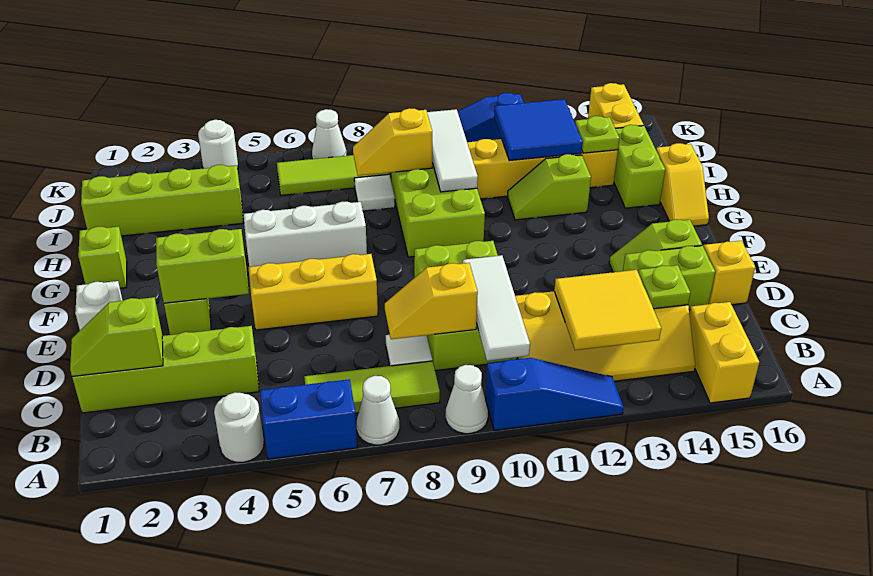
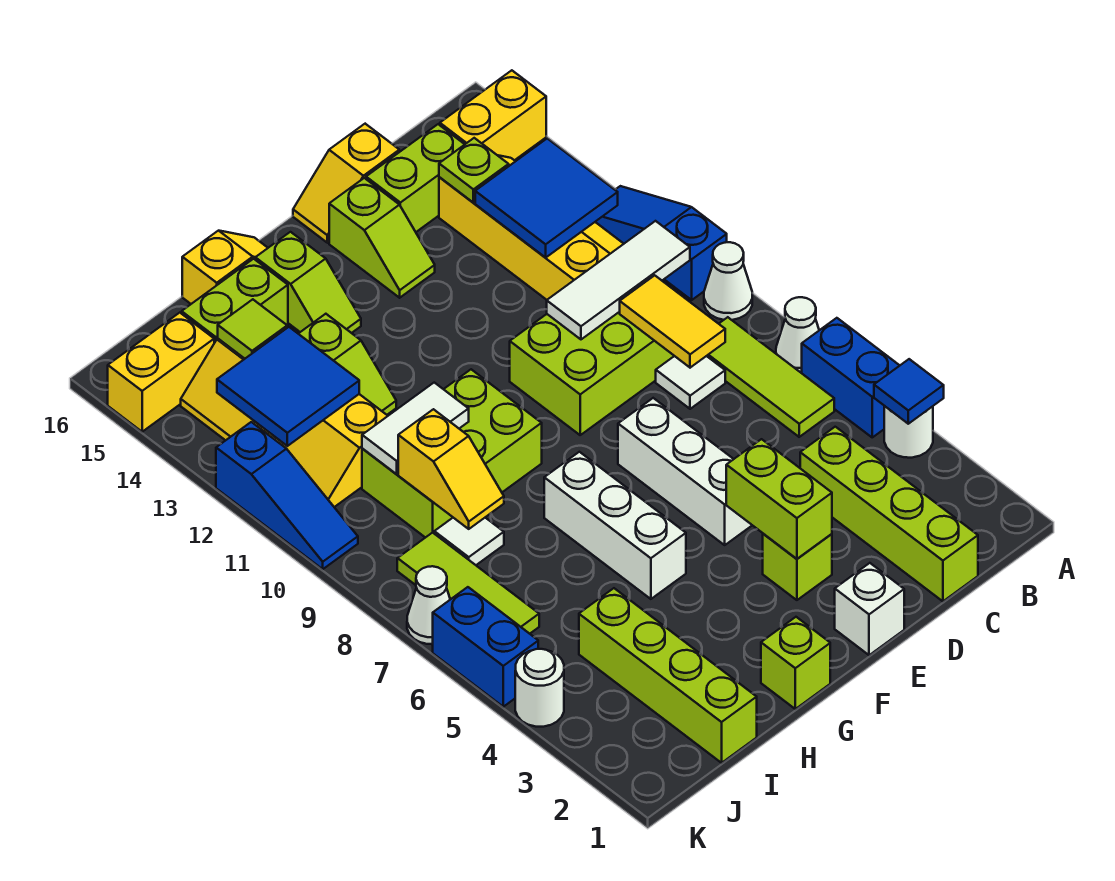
none -> blue tile A4 level 2
yellow tile B12:C13 level 2 -> blue tile B12:C13 level 2
lime slope C1:C2 level 2 top 2 -> lime slope G14:G15 level 1 top 15
yellow slope C8:C9 level 2 top 9 -> yellow tile C8:C9 level 2
lime brick D14:D15 level 1 -> lime brick C15:D15 level 1
yellow brick E5:E7 level 1 -> white brick E5:E7 level 1
white tile H10:J10 level 2 -> white tile H10:I10 level 2
lime plate I14 level 2 -> lime tile I14 level 2
none -> blue brick K5:K6 level 1

